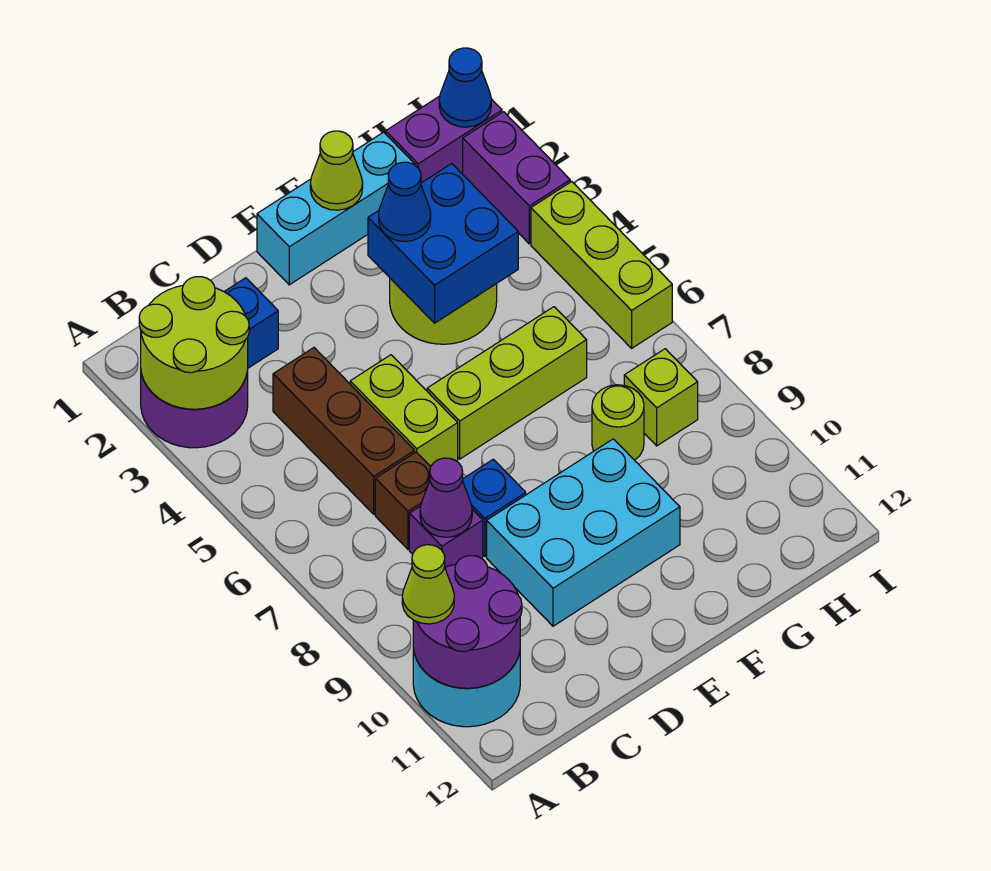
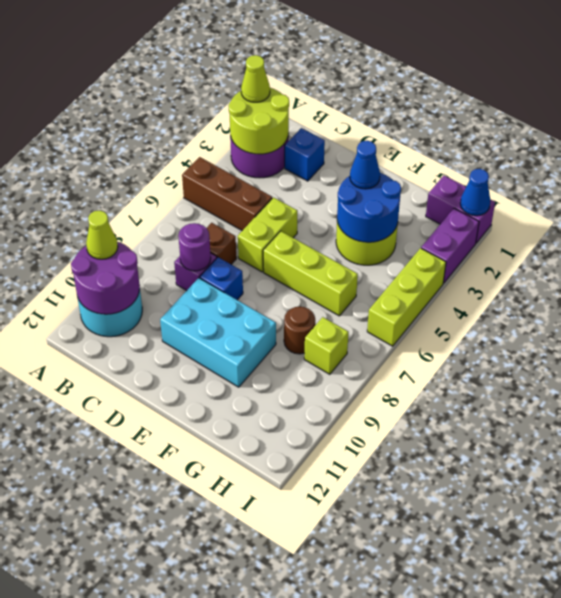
brown brick C4:C6 level 1 -> brown brick A5:C5 level 1
purple cone C8 level 2 -> purple round brick C8 level 2
cyan brick E1:G1 level 1 -> none
lime cone F1 level 2 -> lime cone A2 level 3
blue brick F3:G4 level 2 -> blue round brick F3:G4 level 2
lime round brick G8 level 1 -> brown round brick G8 level 1

